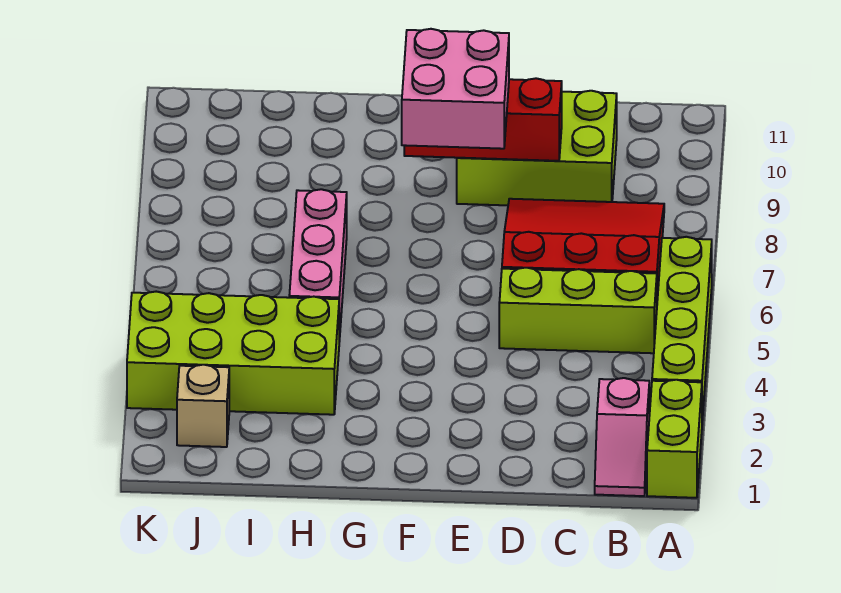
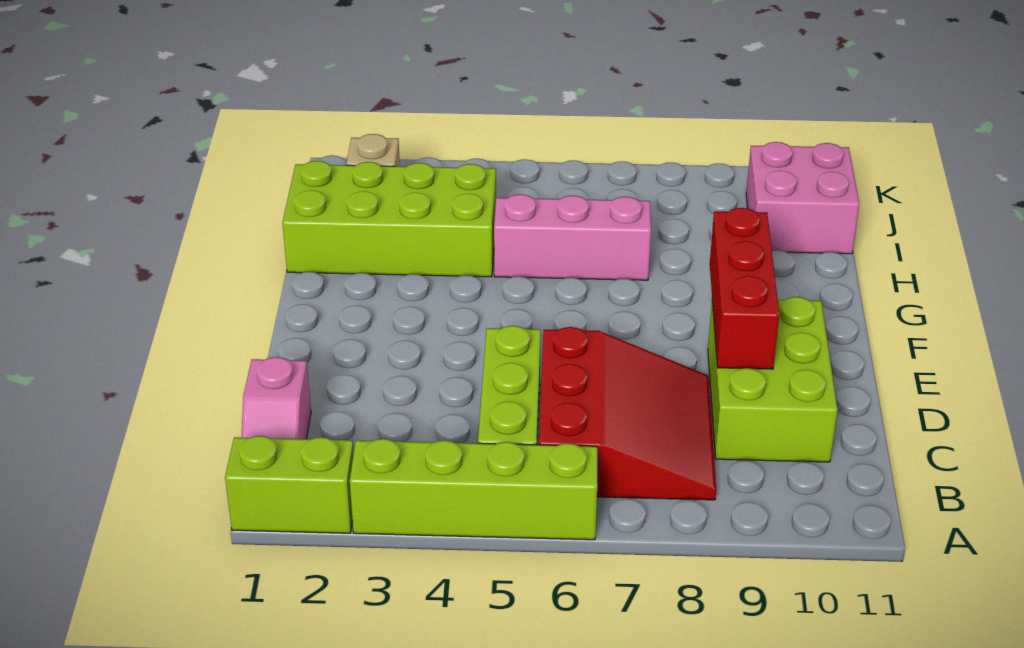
pink slope B1:B2 level 1 top 2 -> pink slope B1:C1 level 1 top C
pink brick E8:F9 level 3 -> pink brick I10:J11 level 1
lime brick H3:K4 level 1 -> lime brick H1:I4 level 1

